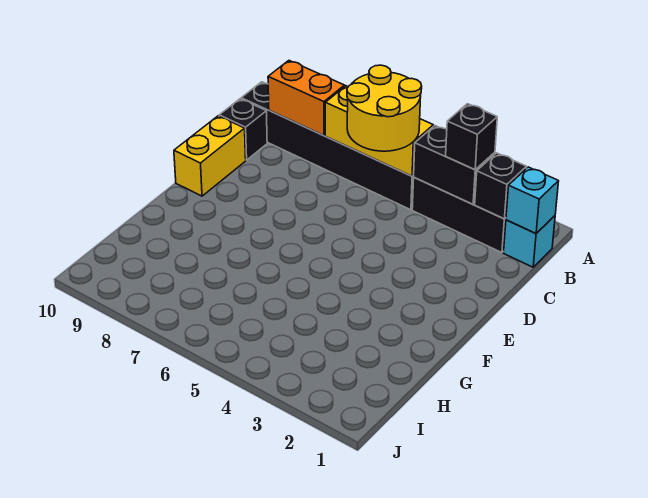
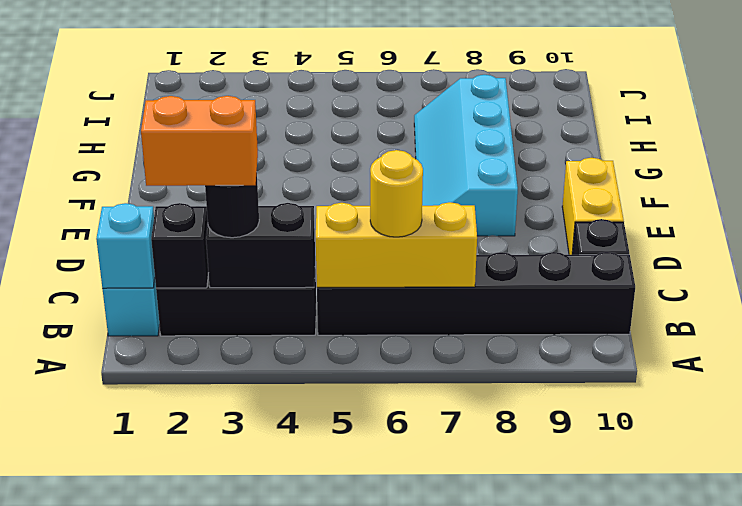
black brick B3 level 3 -> black round brick B3 level 3
yellow round brick B5:C6 level 3 -> yellow round brick B6 level 3
orange brick B8:B9 level 2 -> orange brick B2:B3 level 4
none -> cyan slope E7:H8 level 1 top 8

